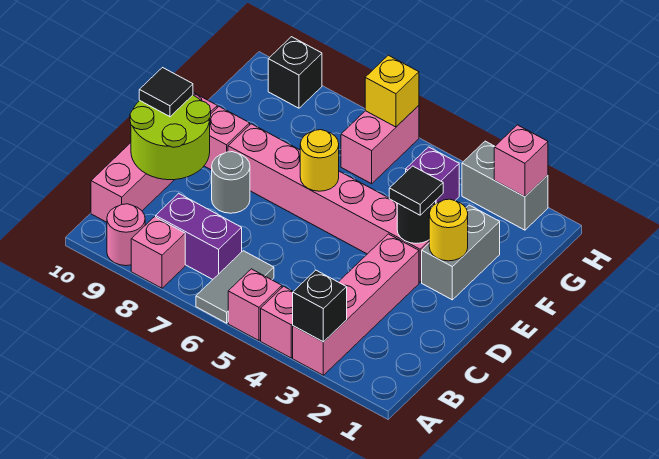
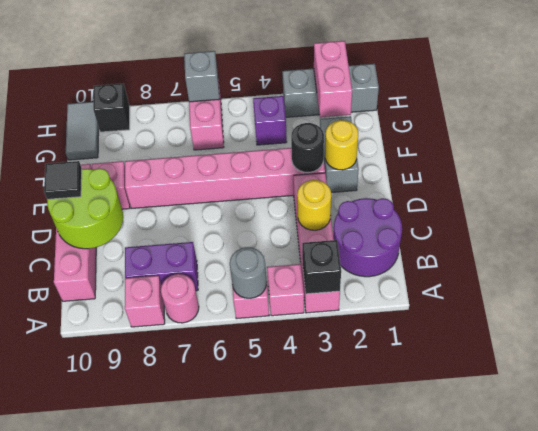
grey tile A6:B6 level 1 -> grey tile G10:H10 level 1
pink round brick A9 level 1 -> pink round brick A7 level 1
none -> purple round brick B1:C2 level 1
grey round brick D8 level 1 -> grey round brick A5 level 2
black tile E3 level 3 -> none
yellow round brick E6 level 2 -> yellow round brick C3 level 2
grey brick H2:H3 level 1 -> grey brick H1:H3 level 1
pink brick H2 level 2 -> pink brick G2:H2 level 2
yellow brick H6 level 2 -> grey brick H6 level 2

